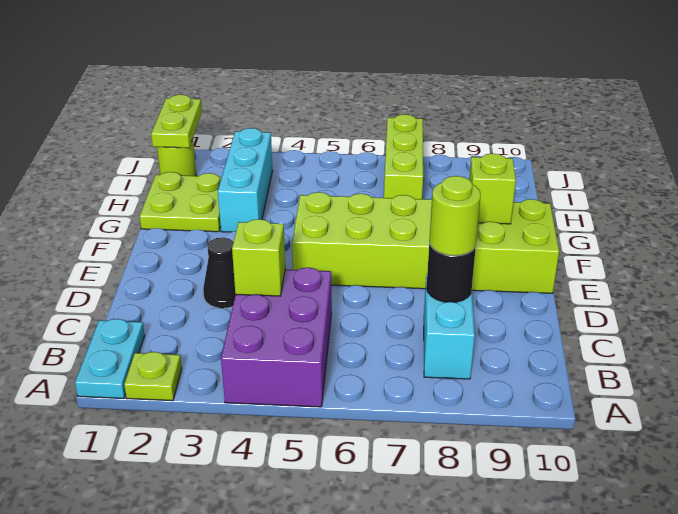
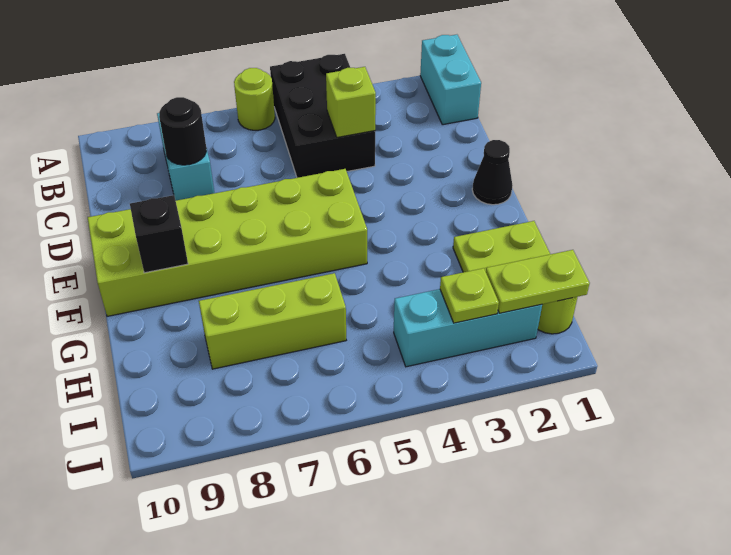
cyan plate A1:B1 level 1 -> cyan brick A1:B1 level 1
lime plate A2 level 1 -> lime plate I3 level 2
purple brick A4:C5 level 1 -> black brick A4:C5 level 1
lime round brick C8 level 3 -> lime round brick A6 level 1
black cone D3 level 1 -> black cone E1 level 1
lime brick F9 level 2 -> black brick F9 level 2
cyan brick G3:I3 level 1 -> cyan brick I2:I4 level 1
lime brick H7:J7 level 1 -> lime brick H6:H8 level 1
lime plate I1:J1 level 2 -> lime plate I1:I2 level 2

